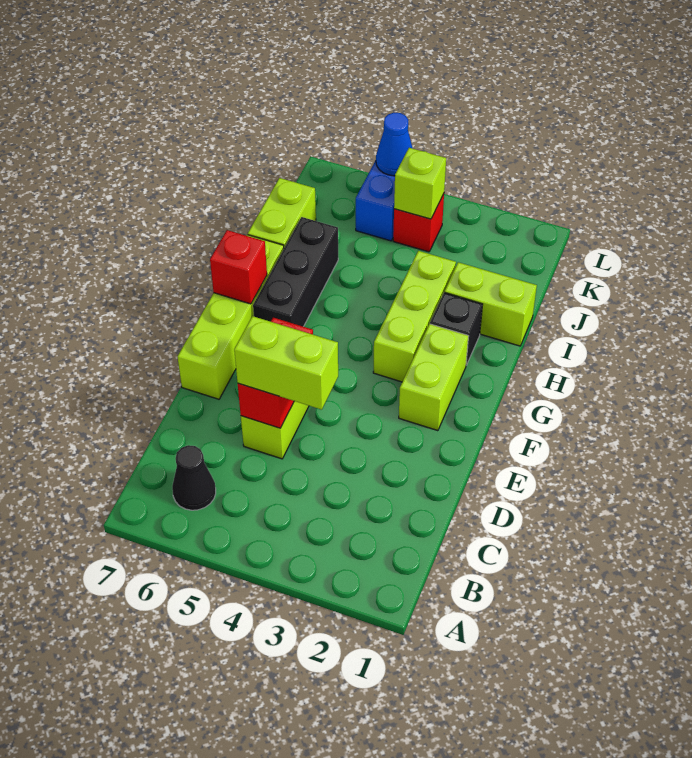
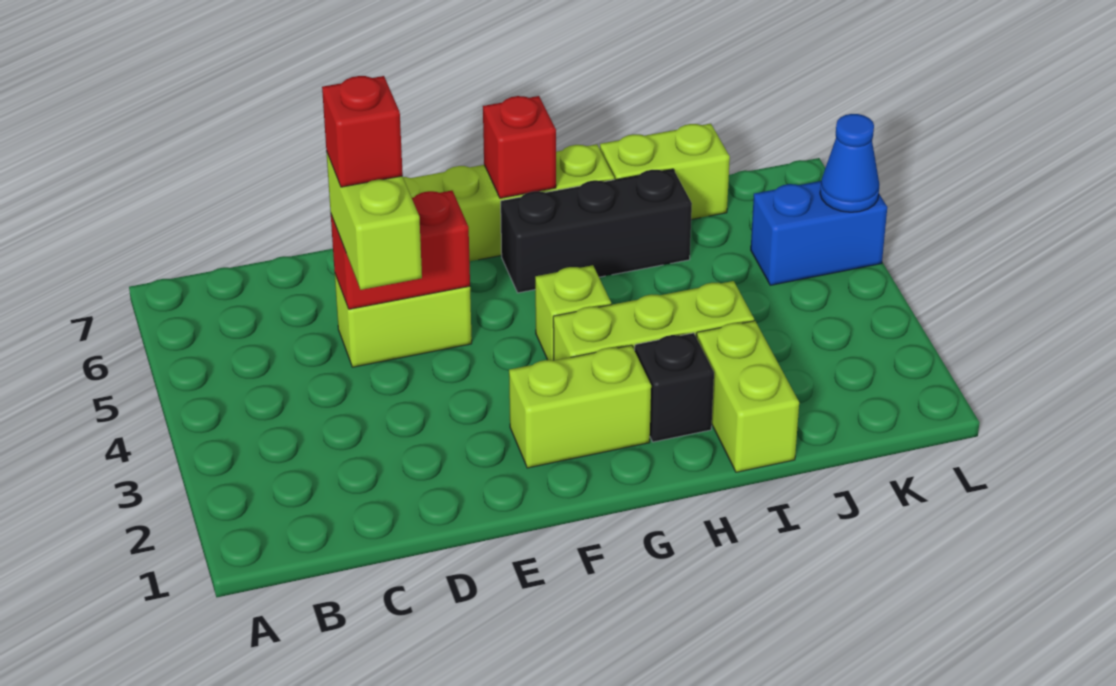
black cone B6 level 1 -> none
red brick K4 level 1 -> red brick D5 level 4
lime brick K4 level 2 -> lime brick G4 level 1

